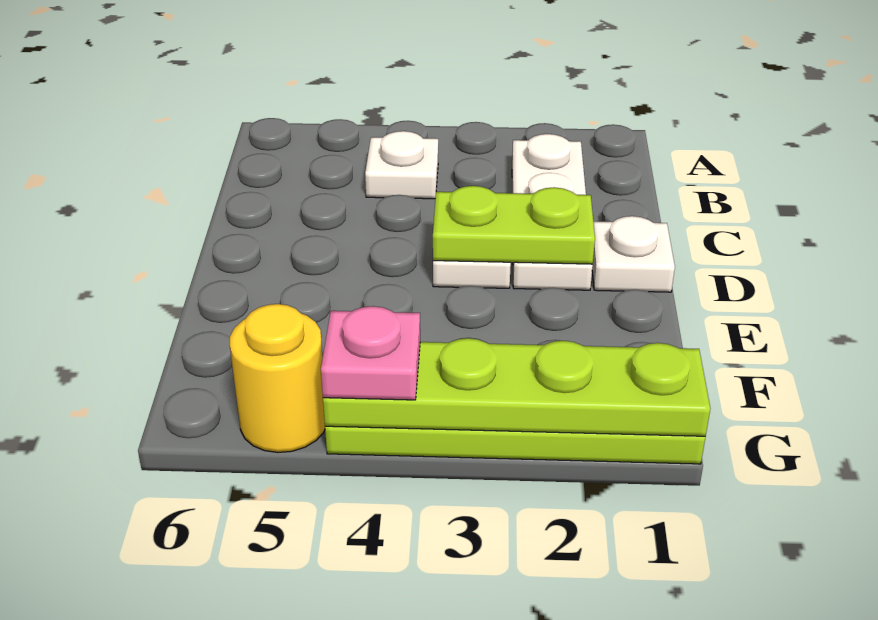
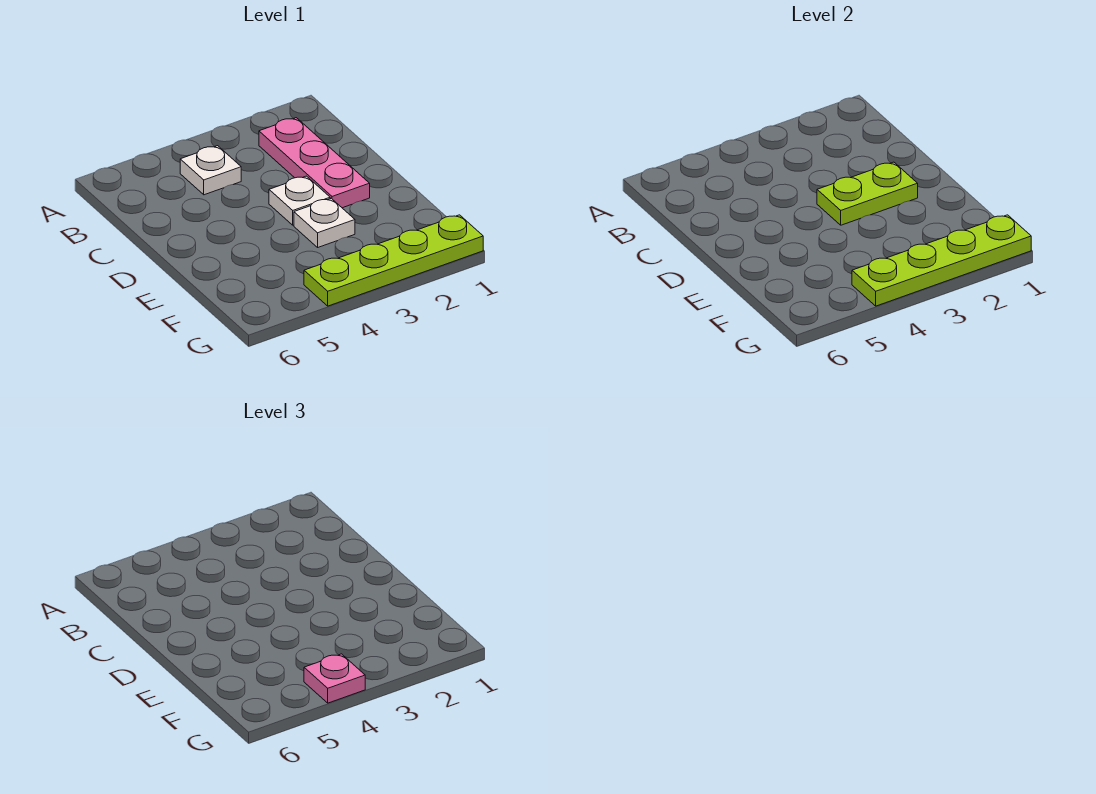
white plate B2:D2 level 1 -> pink plate B2:D2 level 1
white plate D1 level 1 -> white plate E3 level 1
yellow round brick G5 level 1 -> none

